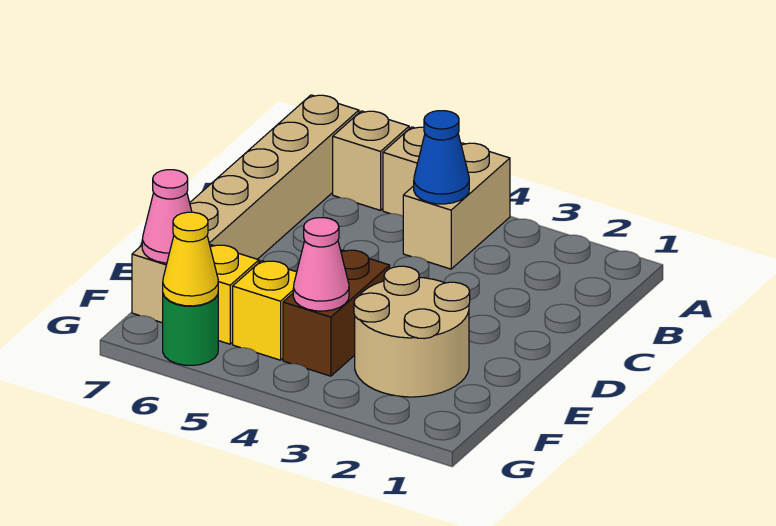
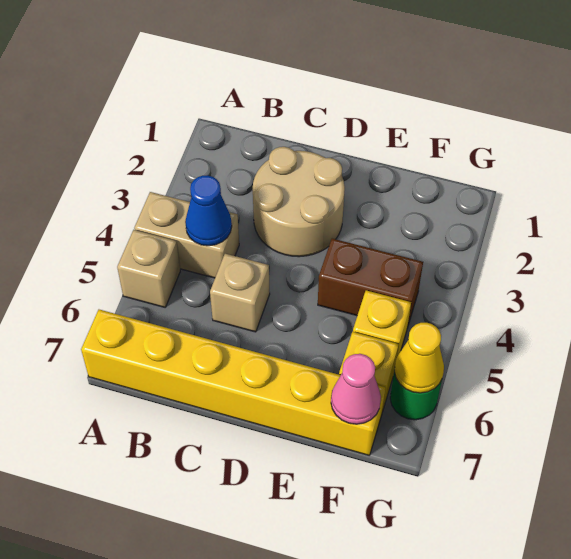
tan brick A6 level 1 -> tan brick C5 level 1
tan brick A7:F7 level 1 -> yellow brick A7:F7 level 1
tan round brick E2:F3 level 1 -> tan round brick C2:D3 level 1
pink cone F4 level 2 -> none

